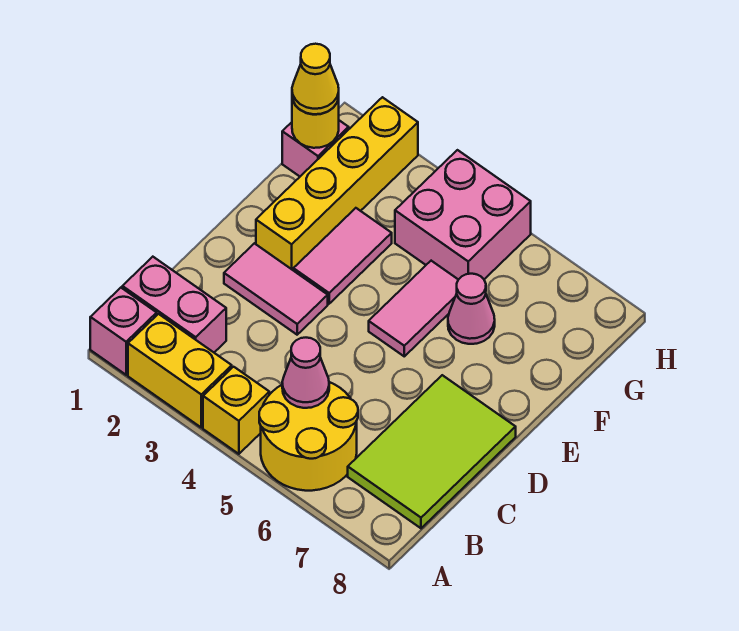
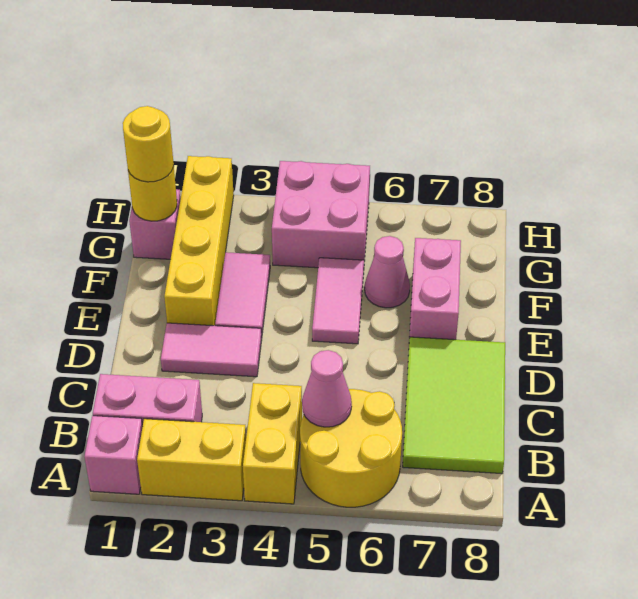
yellow brick A4 level 1 -> yellow brick A4:B4 level 1
none -> pink brick E7:F7 level 1
yellow cone G1 level 3 -> yellow round brick G1 level 3

